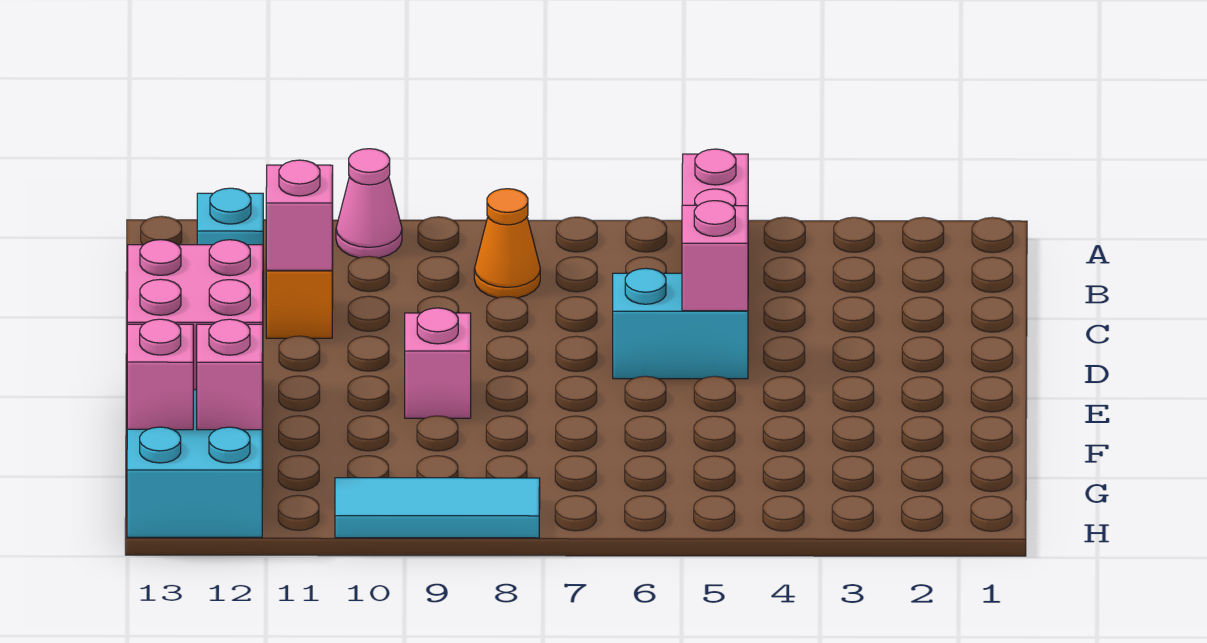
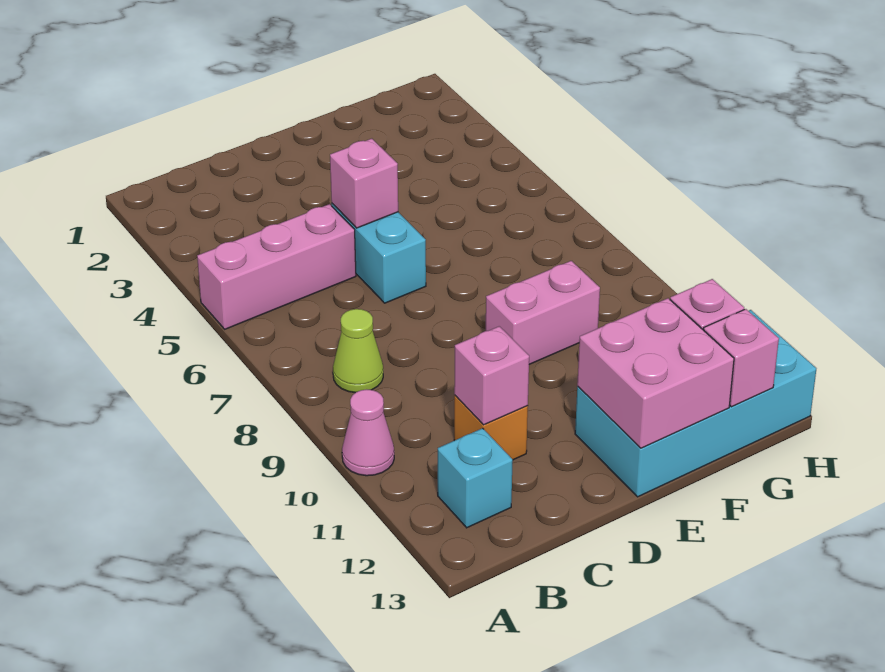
orange cone B8 level 1 -> lime cone B8 level 1
pink brick E9 level 1 -> pink brick E9:F9 level 1
cyan tile H8:H10 level 1 -> none

